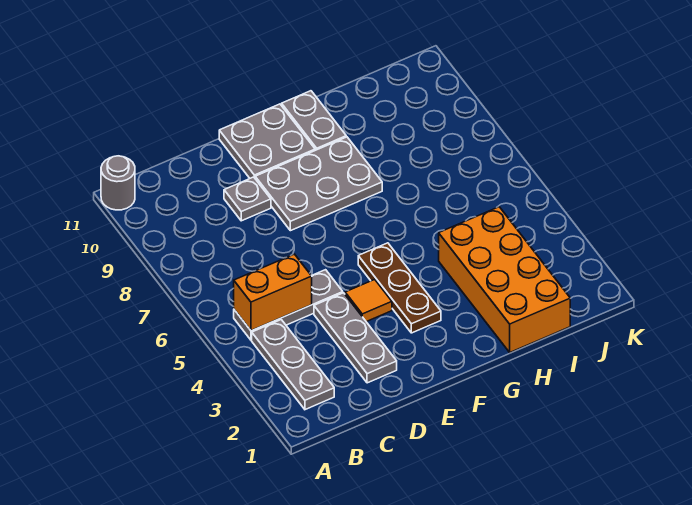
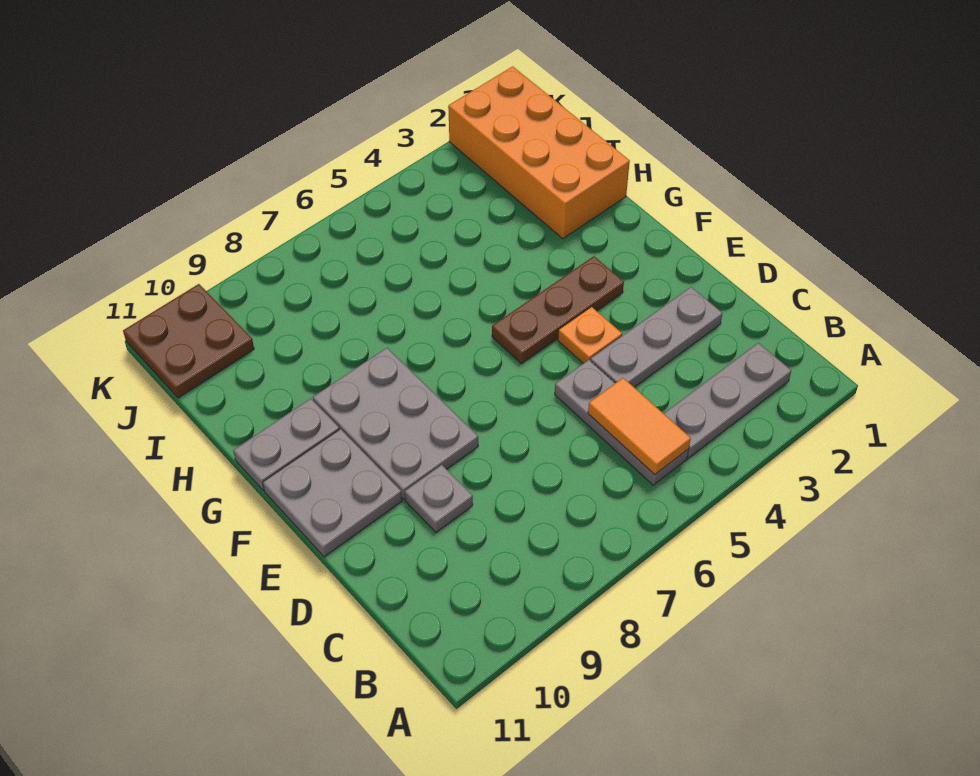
grey round brick A11 level 1 -> none
orange brick B5:C5 level 2 -> orange tile B5:C5 level 2
orange tile E4 level 1 -> orange plate E4 level 1
orange brick H1:I4 level 1 -> orange brick H1:K2 level 1
none -> brown plate J10:K11 level 1

